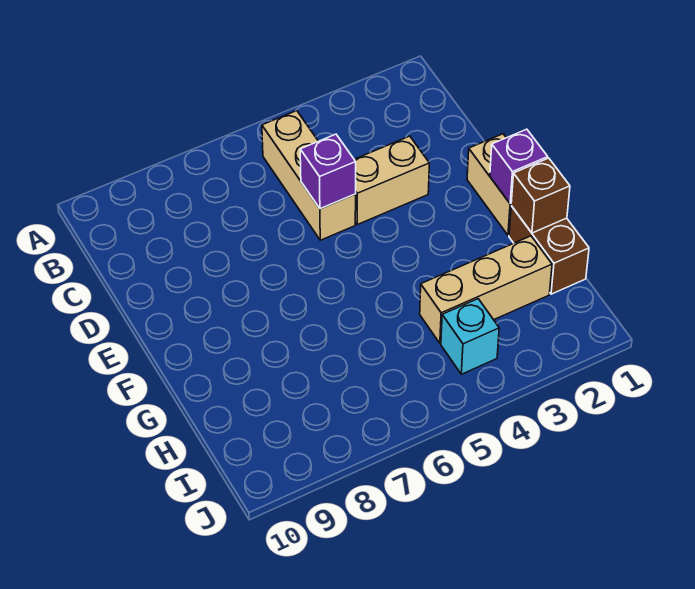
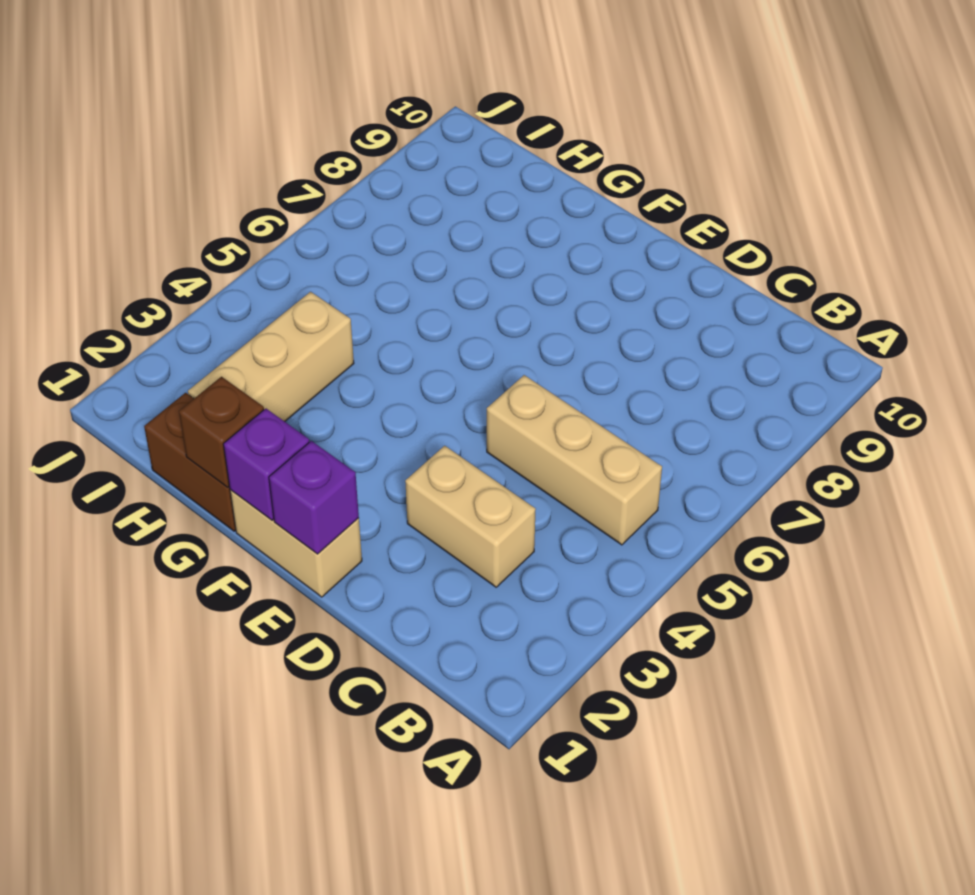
tan brick D3:D4 level 1 -> tan brick C3:D3 level 1
purple brick D5 level 2 -> purple brick E1 level 2
cyan brick I4 level 1 -> none

